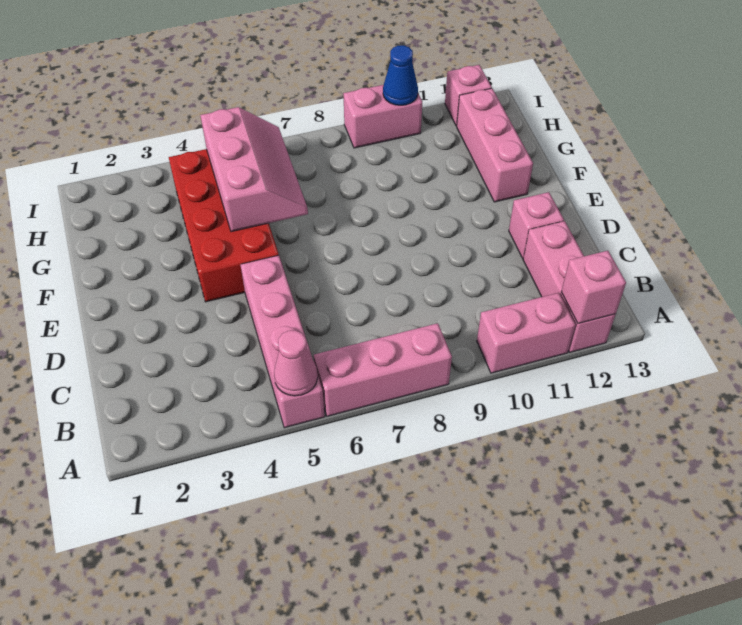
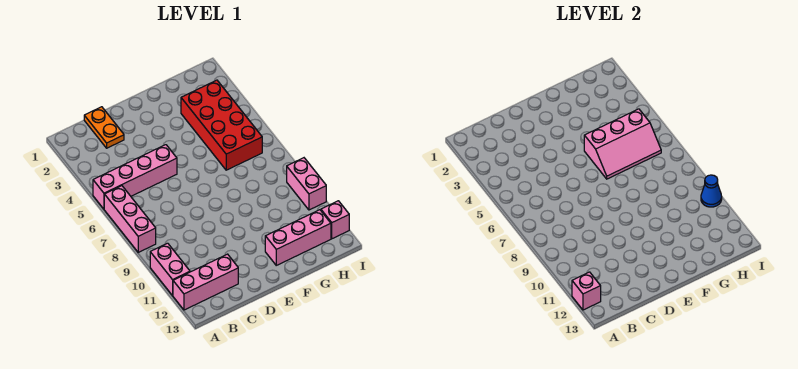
pink cone A5 level 2 -> none
none -> orange plate C1:C2 level 1
pink brick D12 level 1 -> none
red brick E4:H5 level 1 -> red brick G3:H6 level 1

